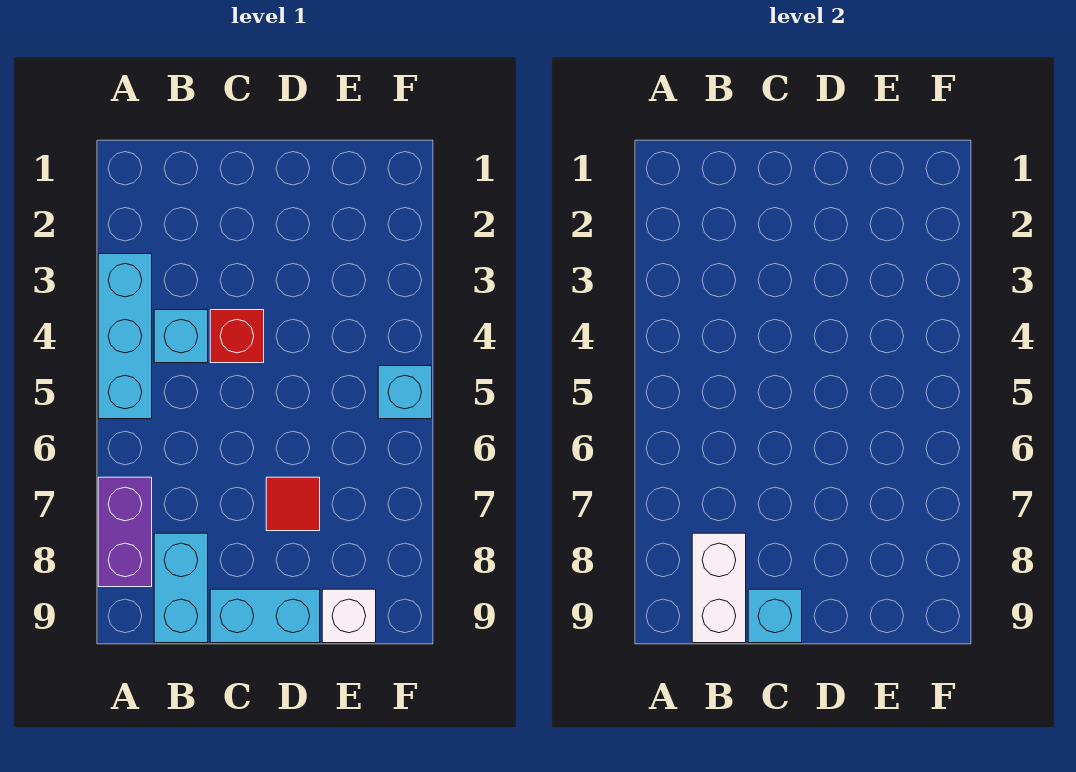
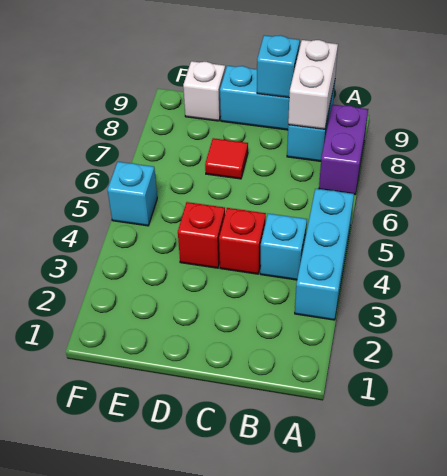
none -> red brick D4 level 1

